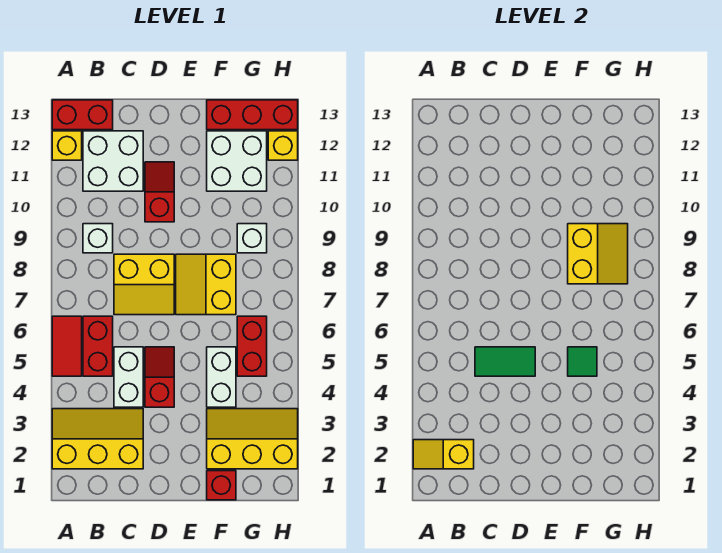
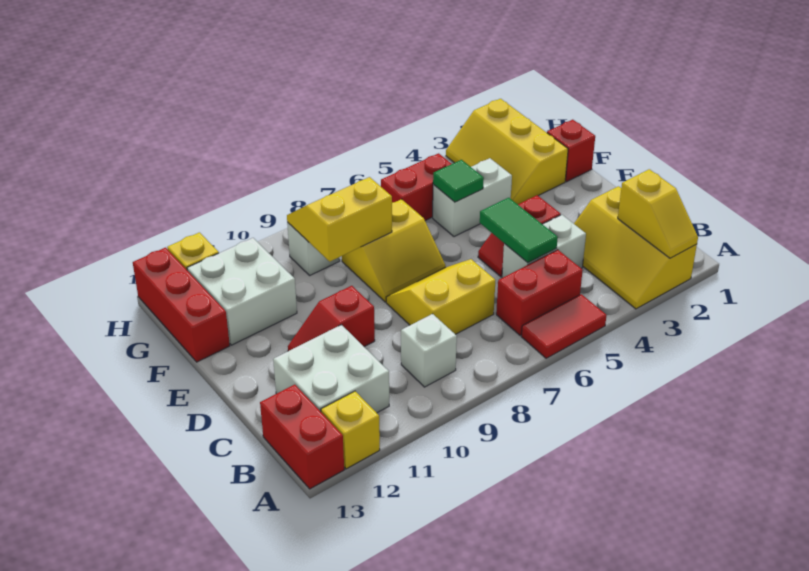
yellow slope C7:D8 level 1 top 8 -> yellow slope C7:D8 level 1 top C

